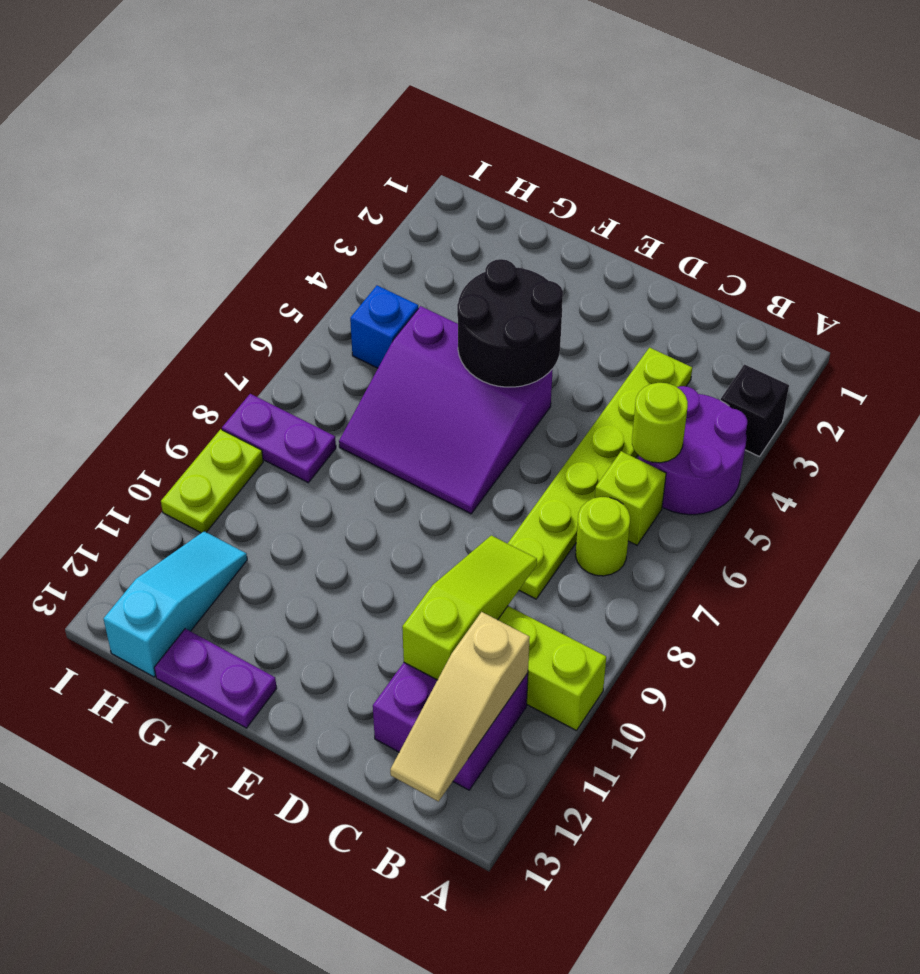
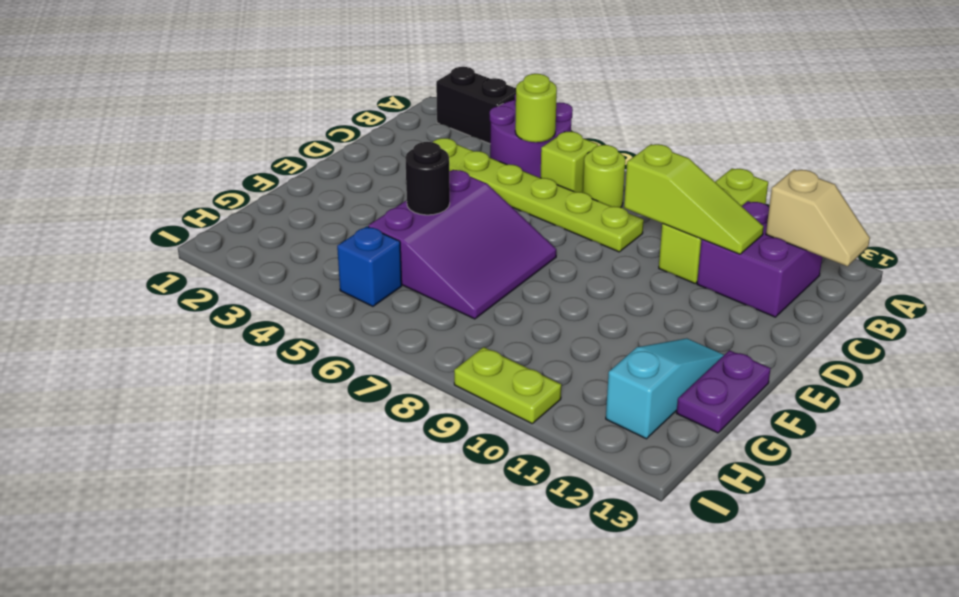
black brick A3 level 1 -> black brick A2:A3 level 1
tan slope B11:B13 level 2 top 11 -> tan slope B12:B13 level 2 top 12
lime slope C9:C11 level 2 top 11 -> lime slope C9:C11 level 2 top 9
black round brick E4:F5 level 2 -> black round brick F5 level 2
purple plate H8:I8 level 1 -> none
cyan slope H11:H13 level 1 top 13 -> cyan slope F12:H12 level 1 top H

